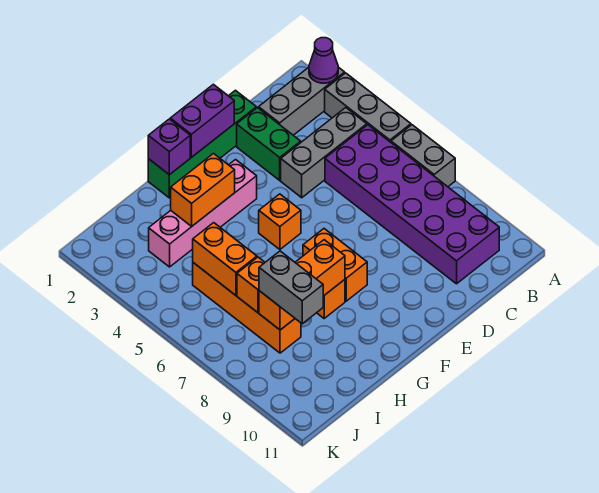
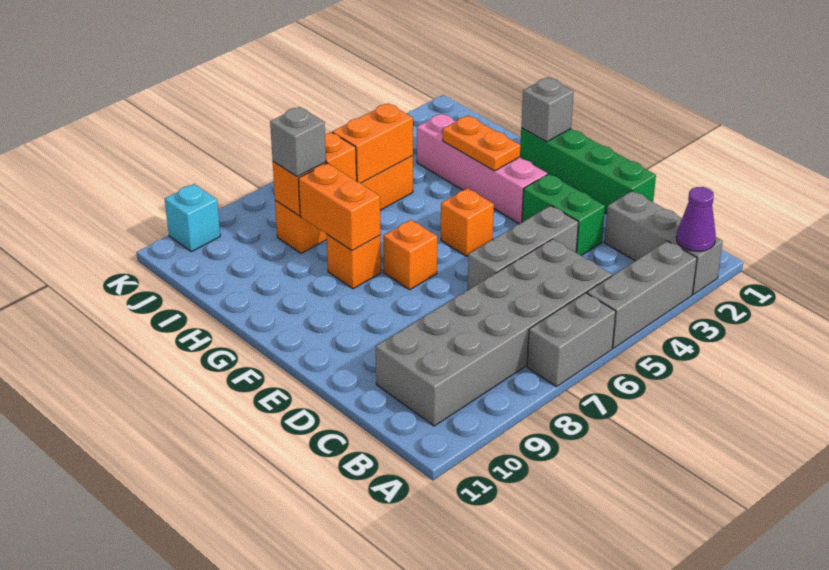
grey brick B4:D4 level 1 -> grey brick D4:D6 level 1
purple brick B5:C10 level 1 -> grey brick B5:C10 level 1
green brick D2:D3 level 1 -> green brick D3:E3 level 1
purple brick E1:F1 level 2 -> none
orange brick F7:F8 level 1 -> orange brick F7 level 1
purple brick G1 level 2 -> grey brick G1 level 2
orange brick G3:H3 level 2 -> orange plate G3:H3 level 2
grey brick I8:I9 level 3 -> grey brick I8 level 3
none -> cyan brick K10 level 1

